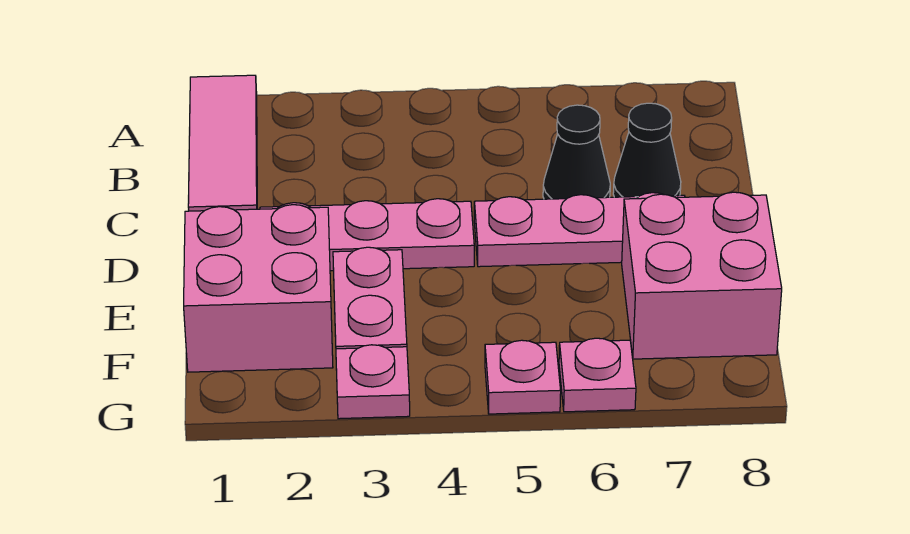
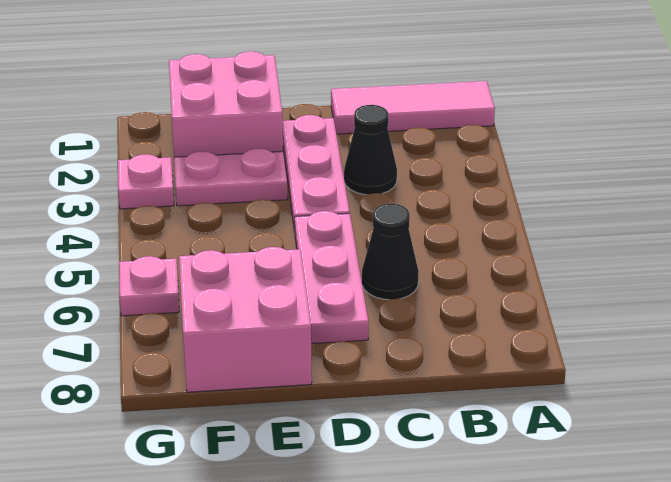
black cone C7 level 1 -> black cone C3 level 1
pink plate G5 level 1 -> none

